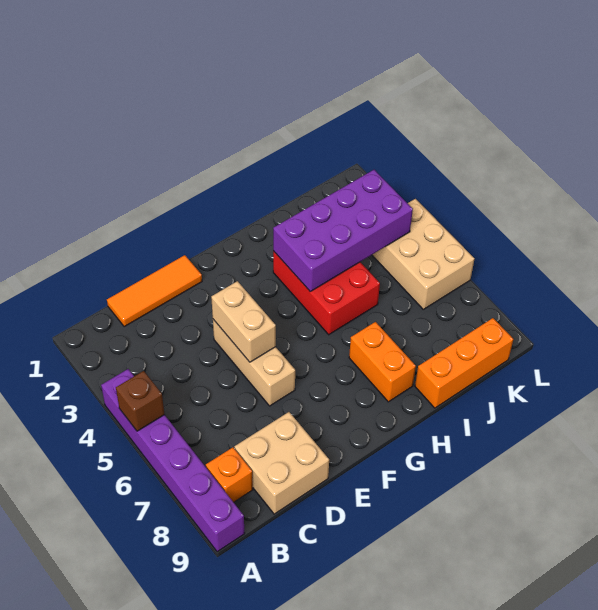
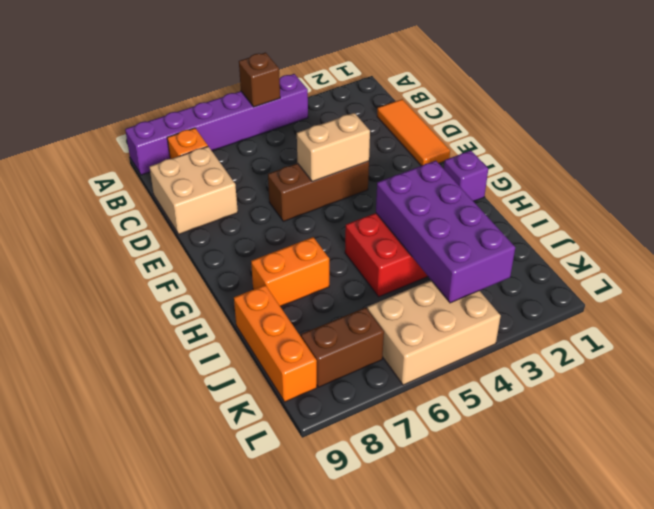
tan brick E4:E6 level 1 -> brown brick E4:E6 level 1
none -> purple brick G1 level 1
none -> brown brick K7:K8 level 1

